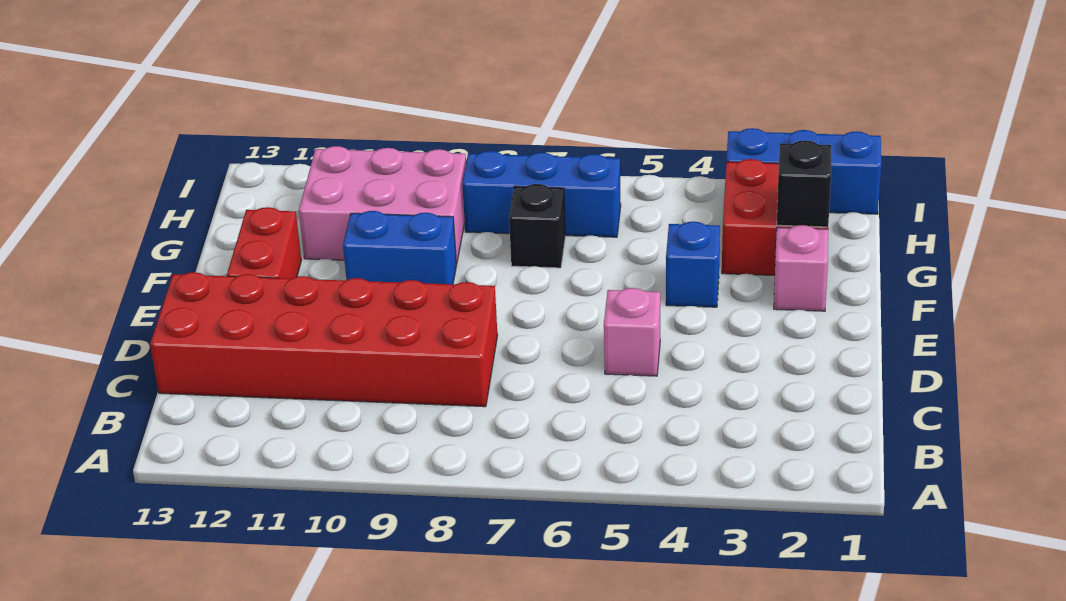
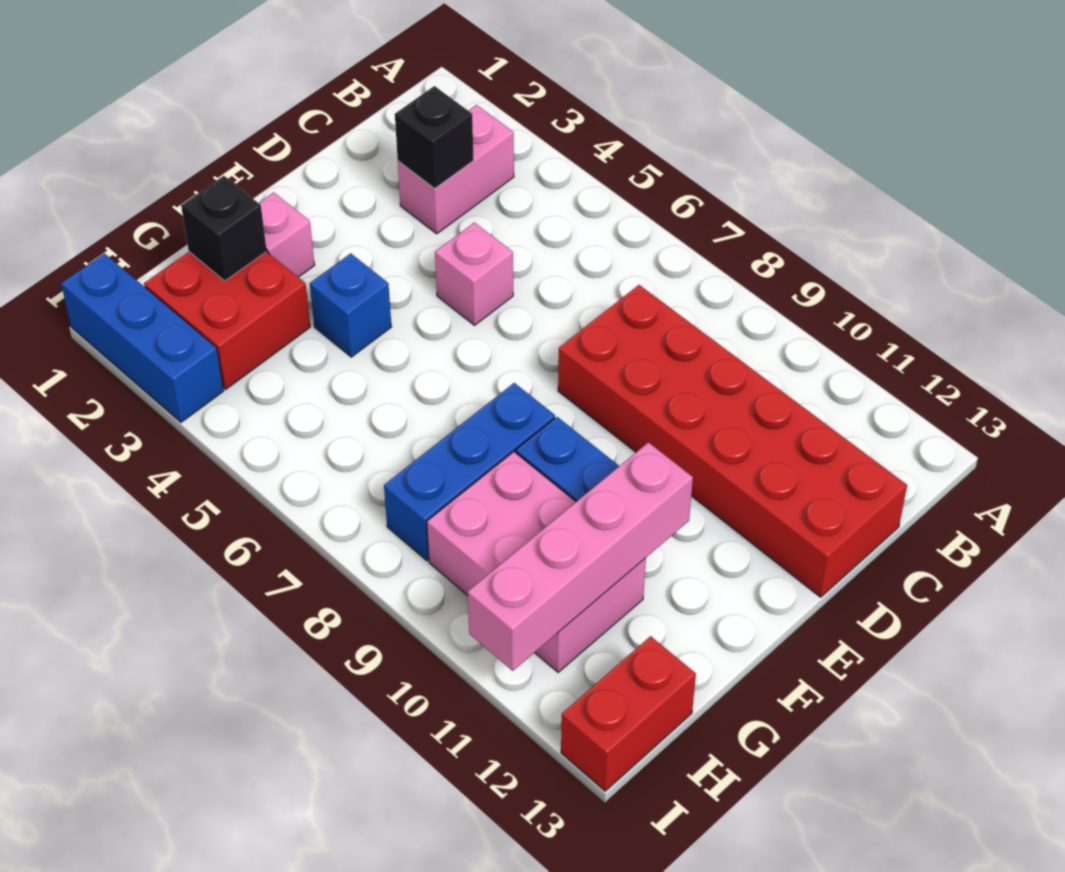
none -> pink brick B3:C3 level 1
red brick E12:F12 level 1 -> red brick H13:I13 level 1
none -> pink brick F11:I11 level 2
black brick G7 level 1 -> black brick C3 level 2
blue brick H6:H8 level 1 -> blue brick F8:H8 level 1

